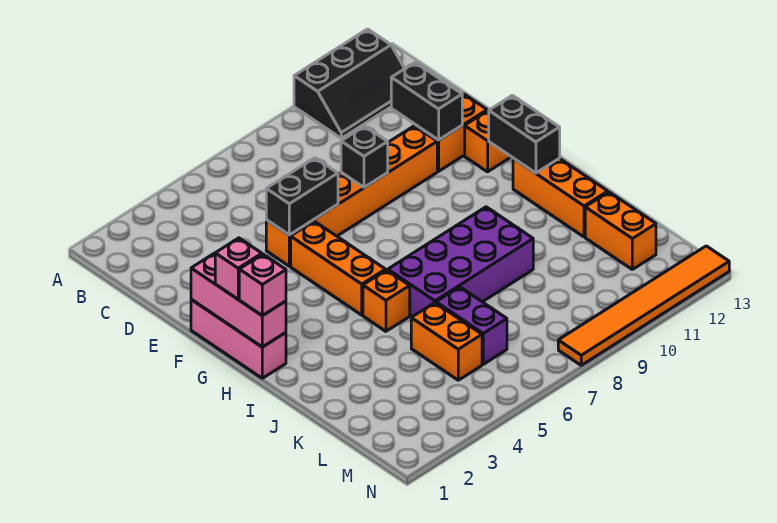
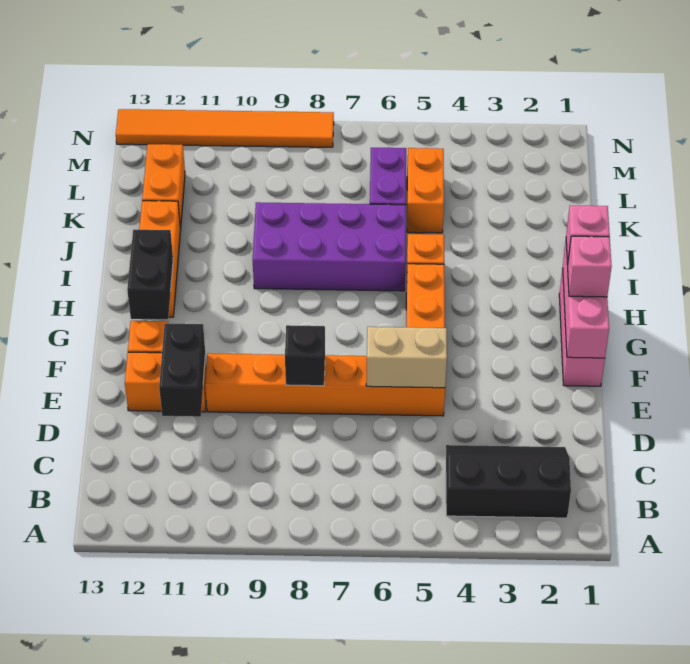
black slope A10:B12 level 1 top A -> black slope B2:C4 level 1 top B
black brick E5:E6 level 2 -> tan brick E5:E6 level 2

